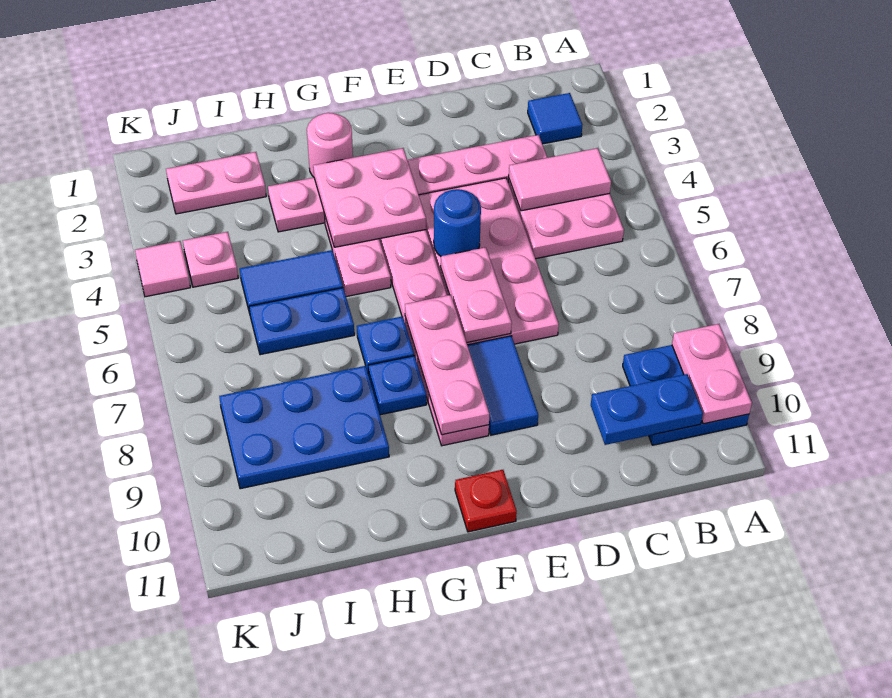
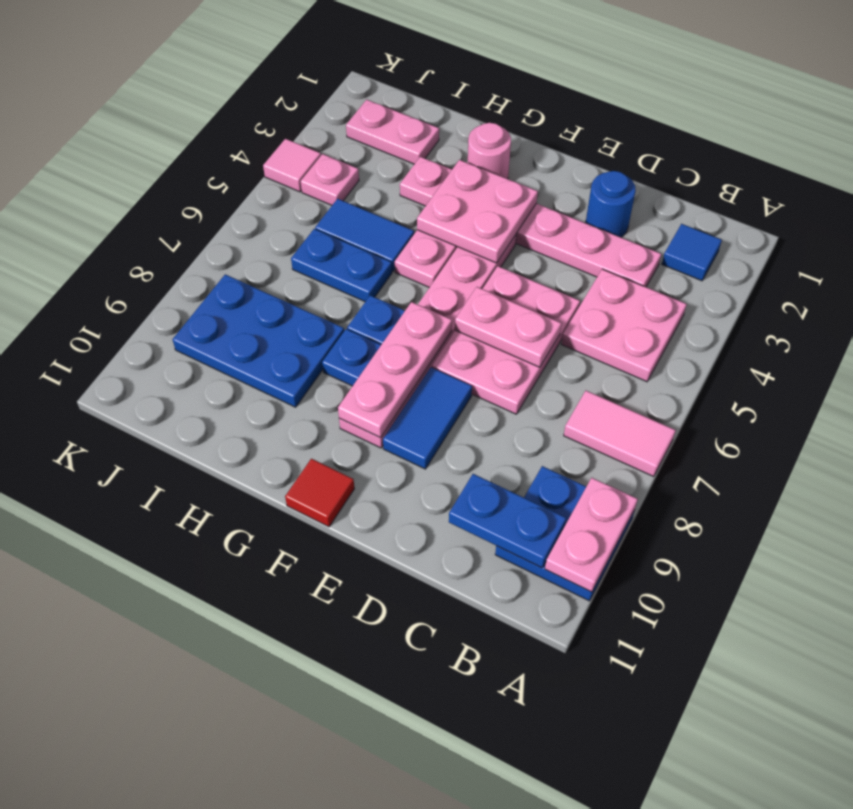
pink tile B4:C4 level 2 -> pink tile A7:B7 level 1
pink plate D4:E7 level 1 -> pink plate D5:E7 level 1
blue round brick E5 level 2 -> blue round brick D2 level 1
pink plate E6:E7 level 2 -> pink plate D6:E6 level 2
red plate F11 level 1 -> red tile F11 level 1

